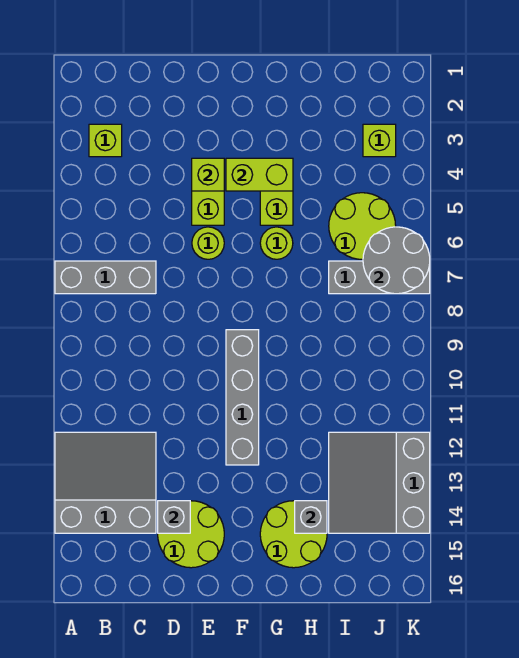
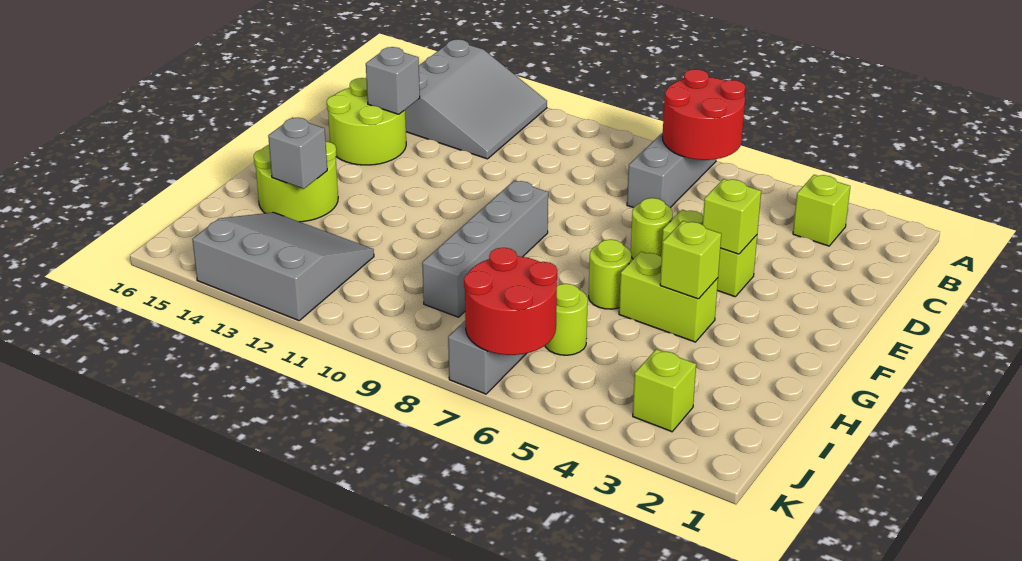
none -> red round brick A6:B7 level 2
lime brick F4:G4 level 2 -> lime brick G4 level 2
grey brick F9:F12 level 1 -> grey brick F9:I9 level 1
lime round brick I5:J6 level 1 -> lime round brick I6 level 1
grey round brick J6:K7 level 2 -> red round brick J6:K7 level 2

